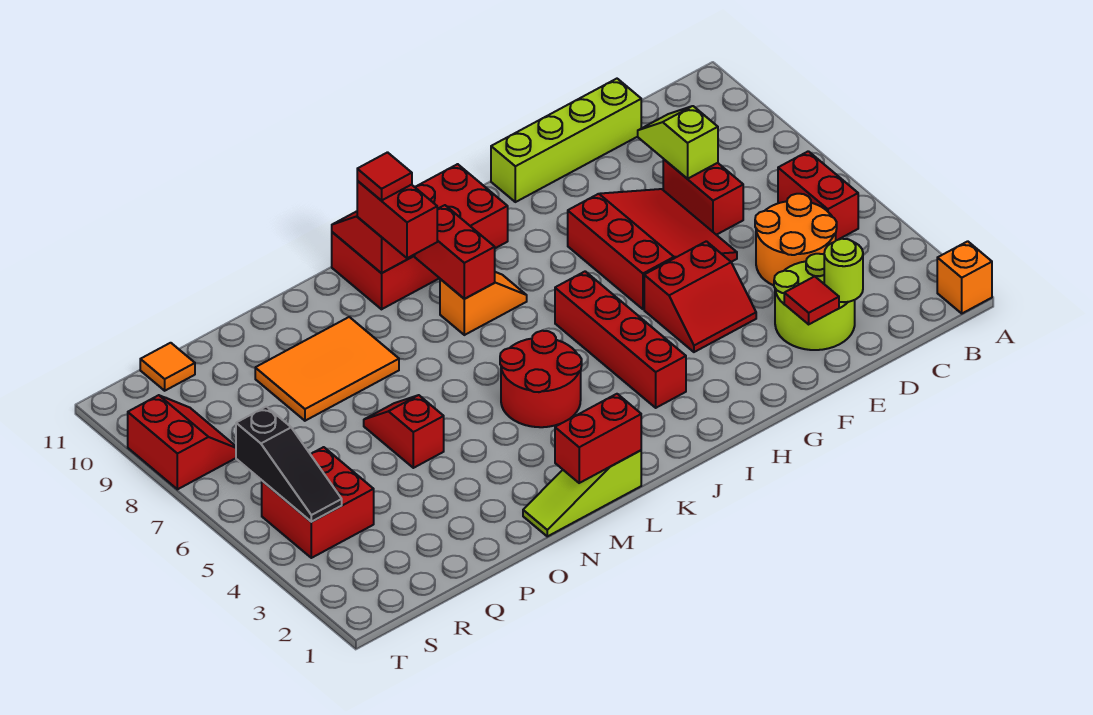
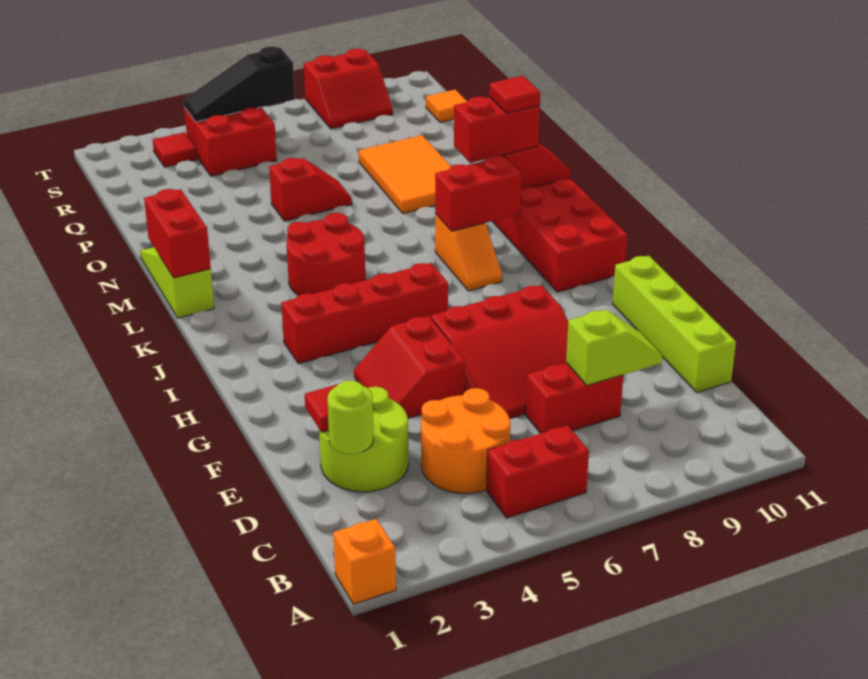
none -> red tile S3 level 1

